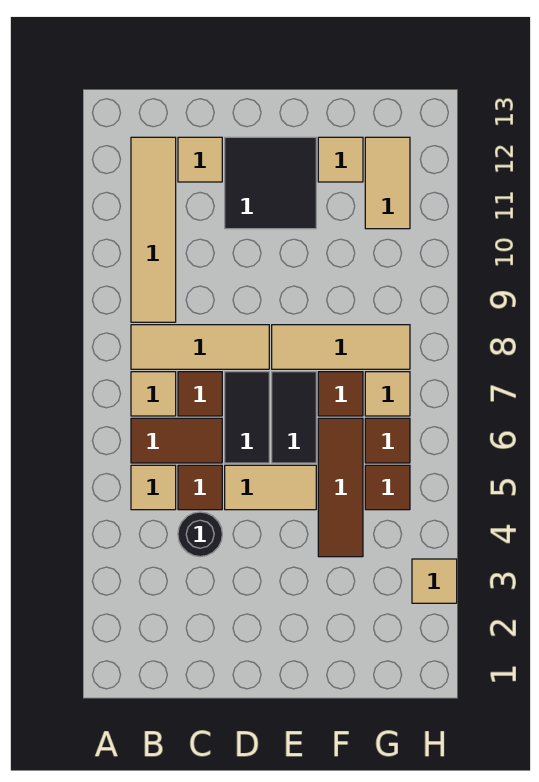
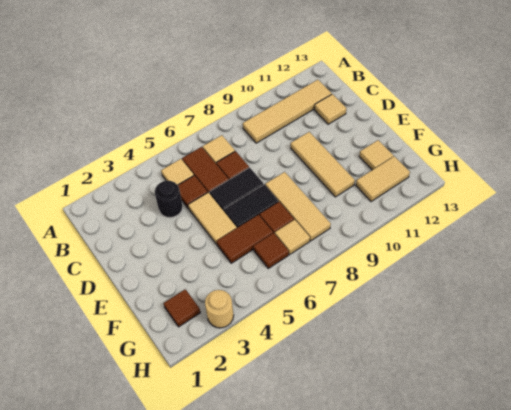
tan tile B8:D8 level 1 -> tan tile D10:F10 level 1
black tile D11:E12 level 1 -> none
brown tile F4:F6 level 1 -> brown tile F5:F6 level 1
brown tile G5 level 1 -> brown tile G2 level 1
tan tile H3 level 1 -> tan round brick H3 level 1

